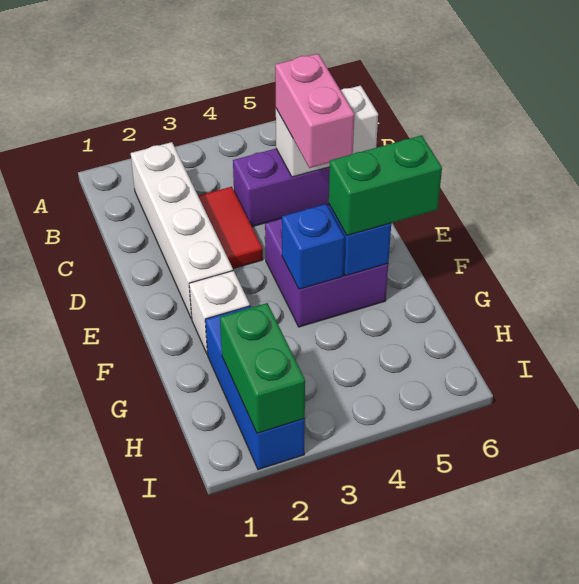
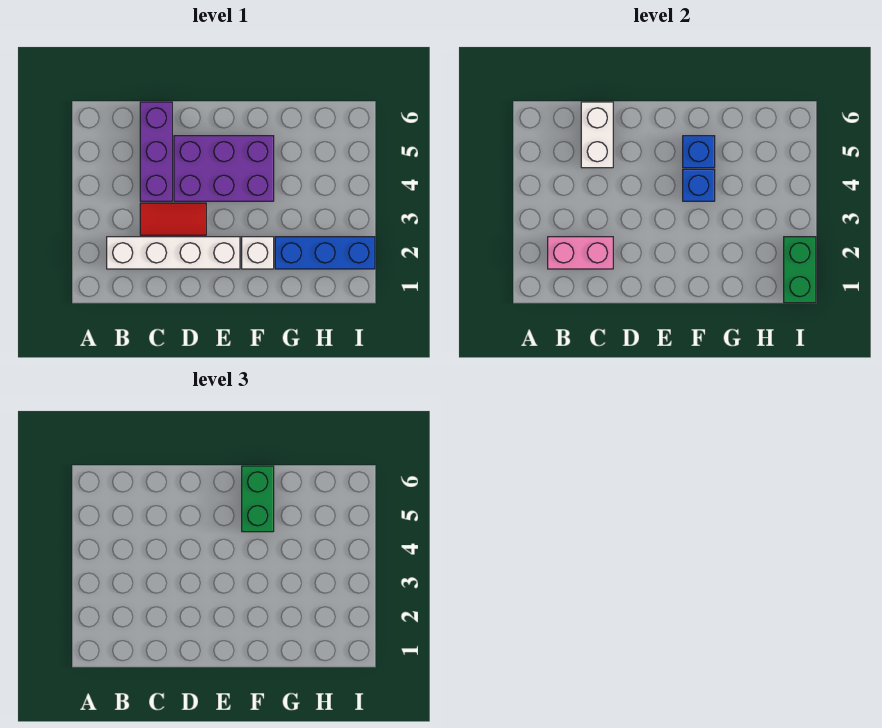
pink brick C5:D5 level 3 -> pink brick B2:C2 level 2
purple brick E4:F5 level 1 -> purple brick D4:F5 level 1
green brick H2:I2 level 2 -> green brick I1:I2 level 2

